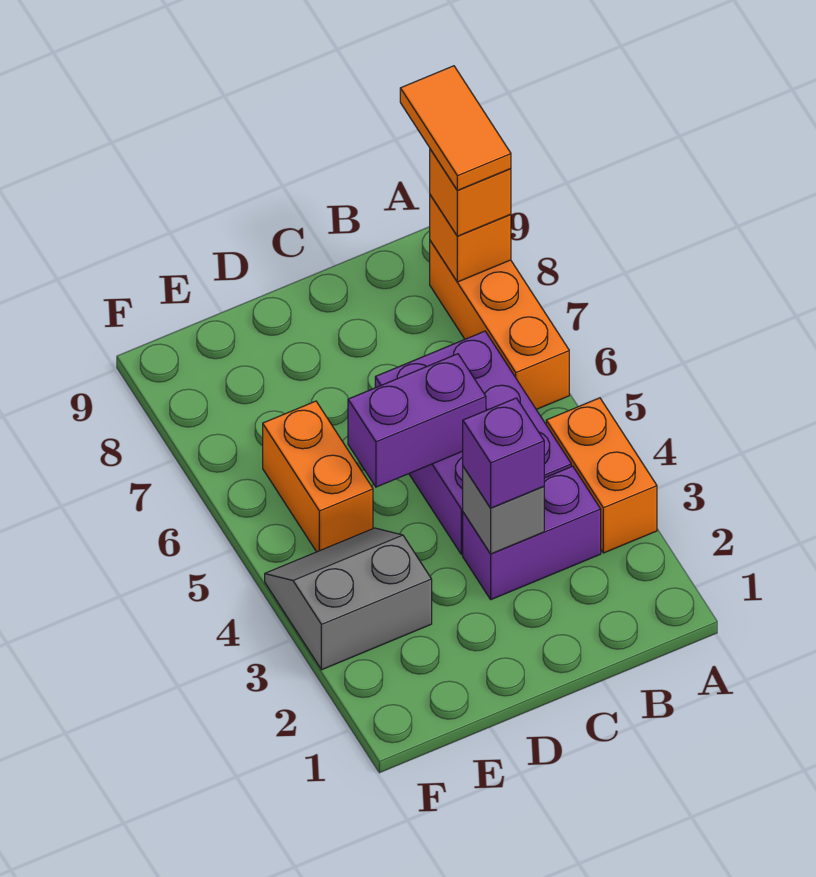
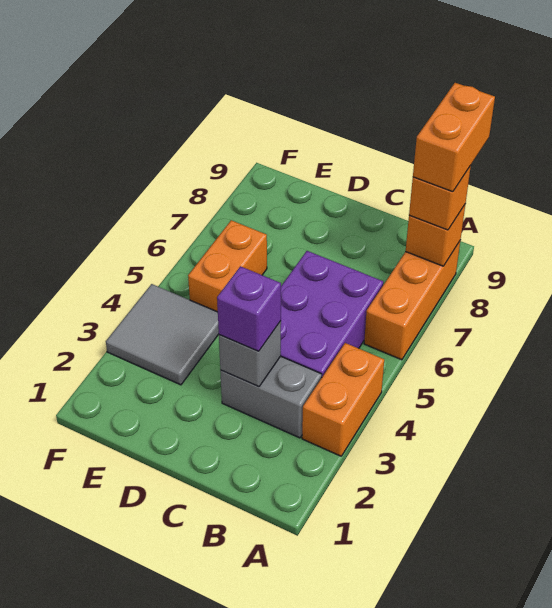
orange tile A8:A9 level 4 -> orange brick A8:A9 level 4
purple brick B3:C3 level 1 -> grey brick B3:C3 level 1
purple brick C5:D5 level 2 -> none
grey slope E3:F4 level 1 top 3 -> grey tile E3:F4 level 1

